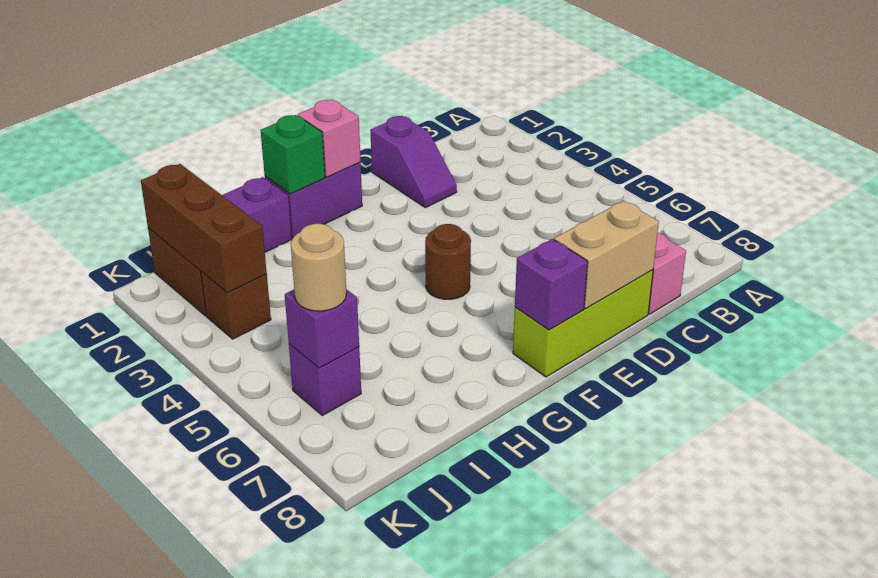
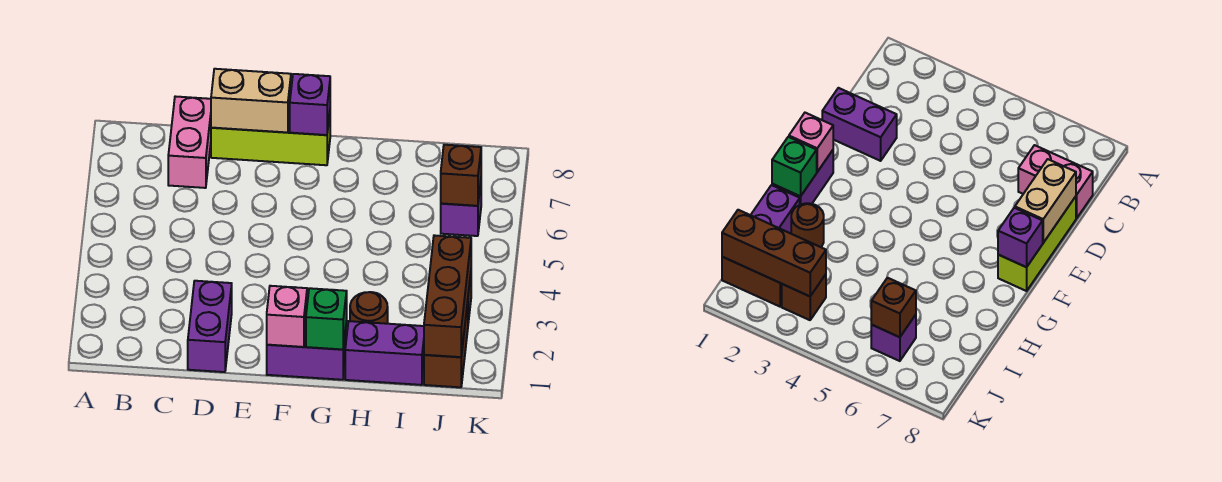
purple slope D1:D2 level 1 top 1 -> purple brick D1:D2 level 1
brown round brick F5 level 1 -> brown round brick H2 level 1
purple brick J6 level 2 -> brown brick J6 level 2
tan round brick J6 level 3 -> none

